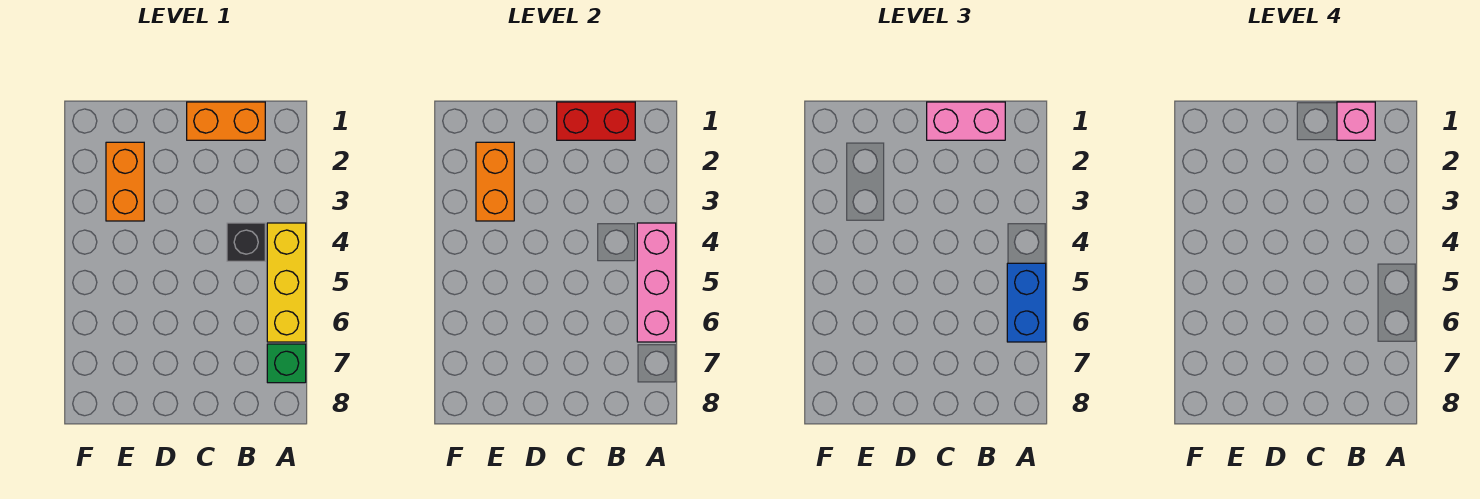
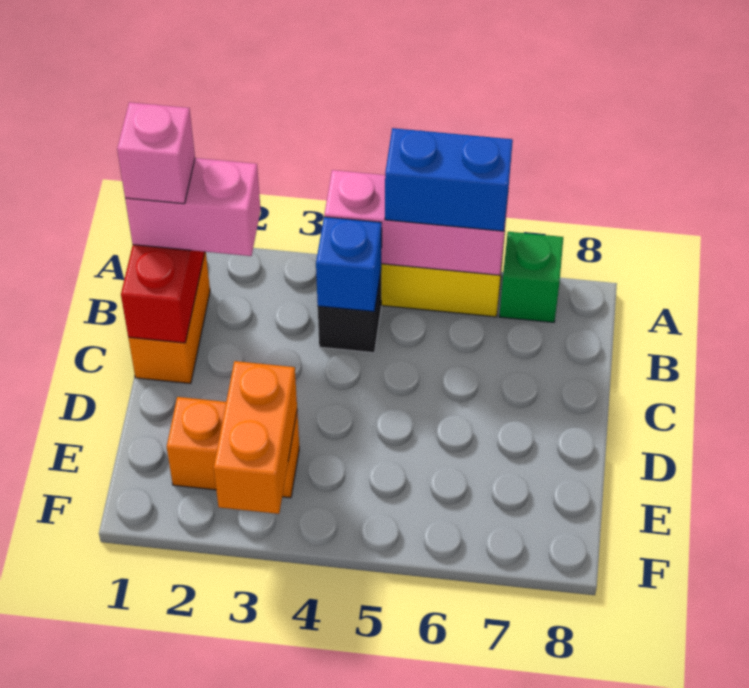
pink brick B1:C1 level 3 -> pink brick B1:B2 level 3
none -> blue brick B4 level 2
orange brick E2:E3 level 2 -> orange brick E3:F3 level 2

